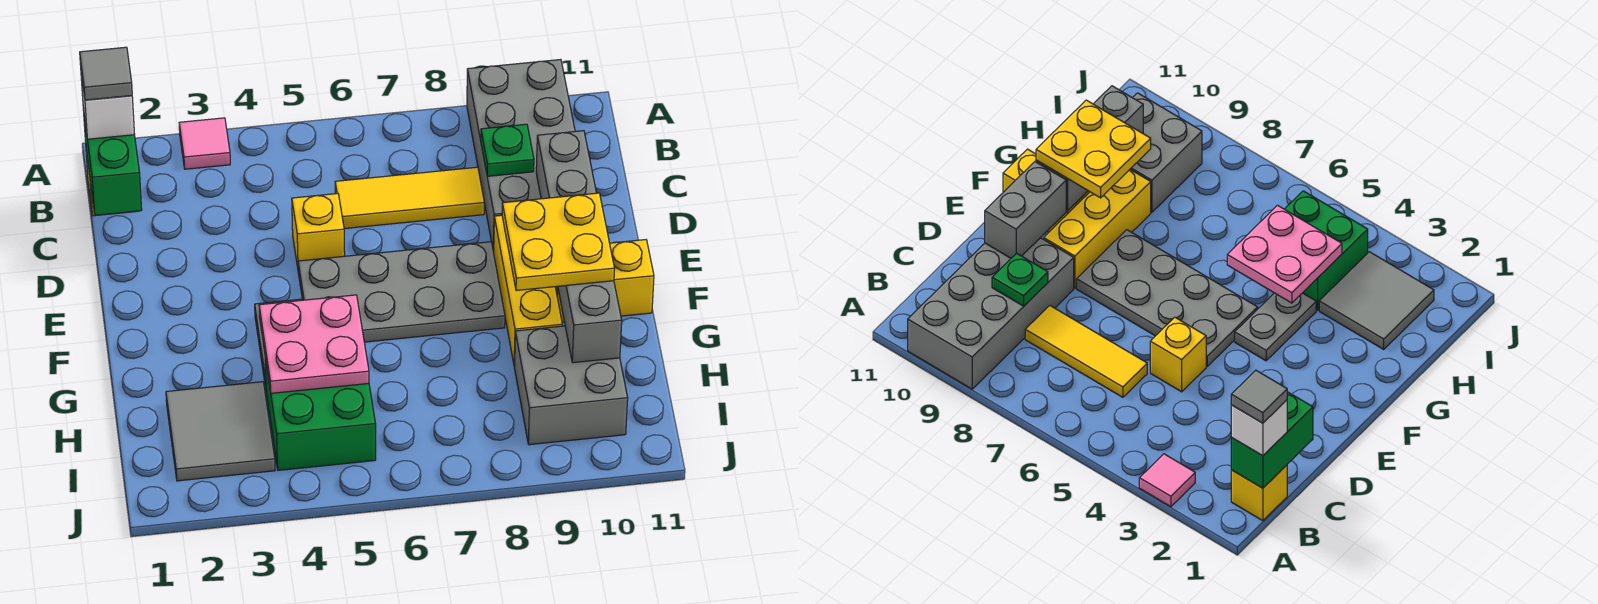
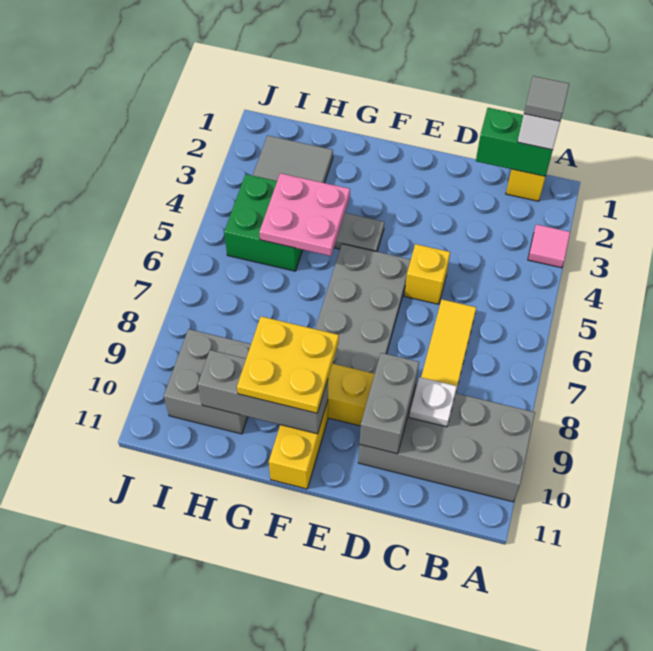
green plate C9 level 2 -> white plate C9 level 2
grey brick D10:E10 level 2 -> grey brick D9:D10 level 2

